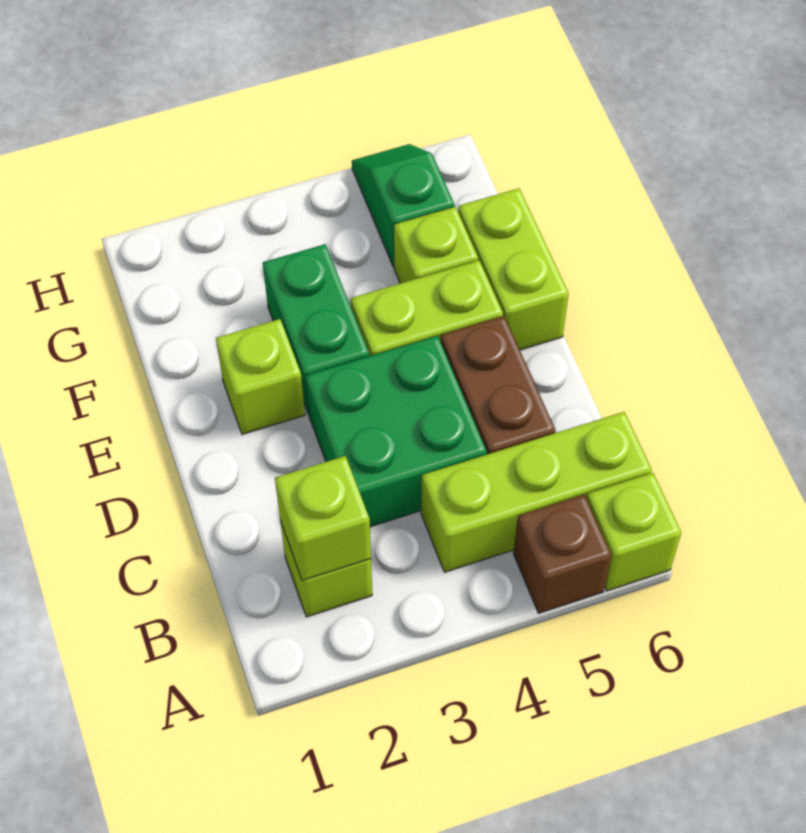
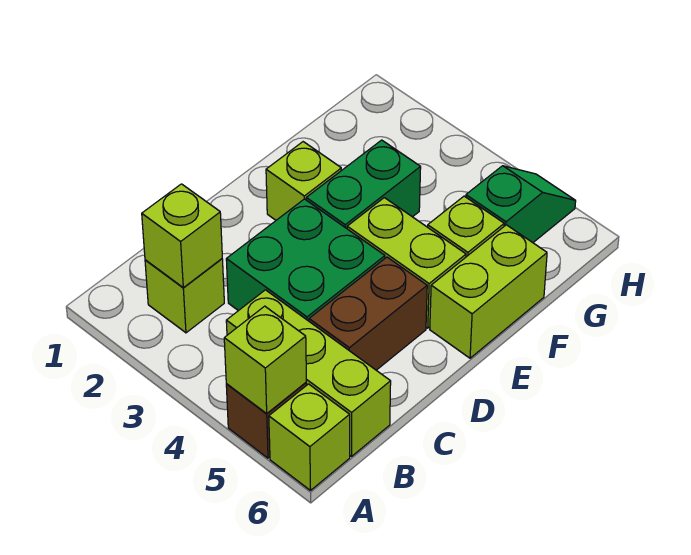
none -> lime brick A5 level 2

